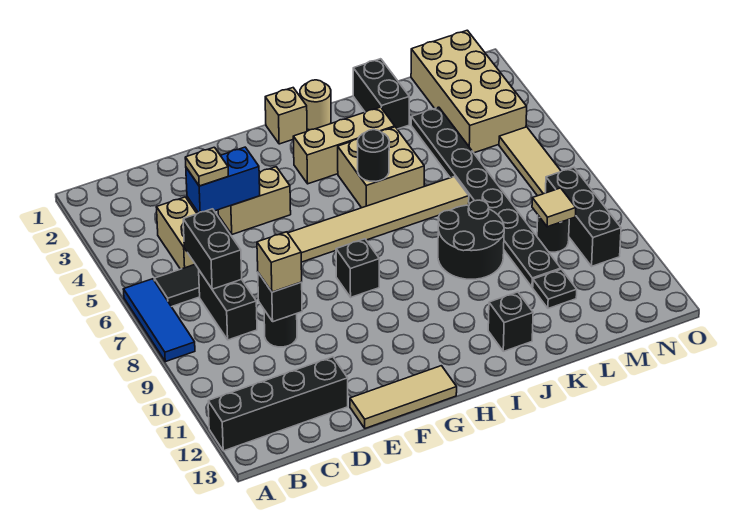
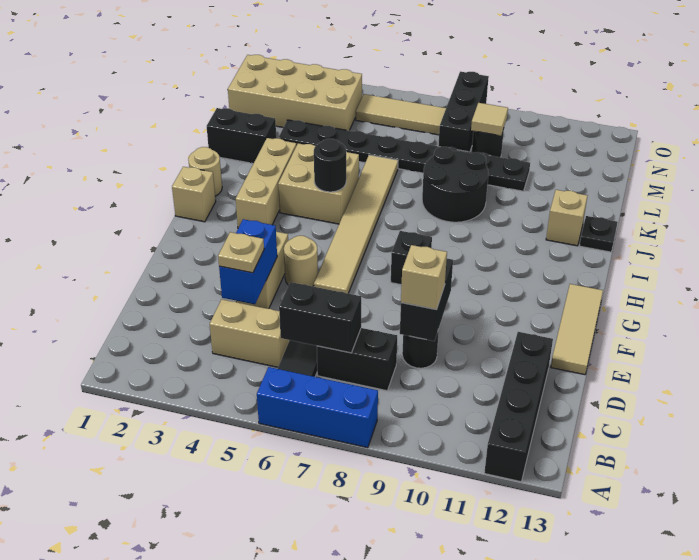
blue tile A6:A8 level 1 -> blue brick A6:A8 level 1
black brick D9 level 2 -> black brick D9:E9 level 2
none -> tan round brick F5 level 1
black brick J12 level 1 -> tan brick J12 level 1
black plate L11 level 1 -> black plate J13 level 1
black brick N8:N10 level 1 -> black brick M8:O8 level 1

